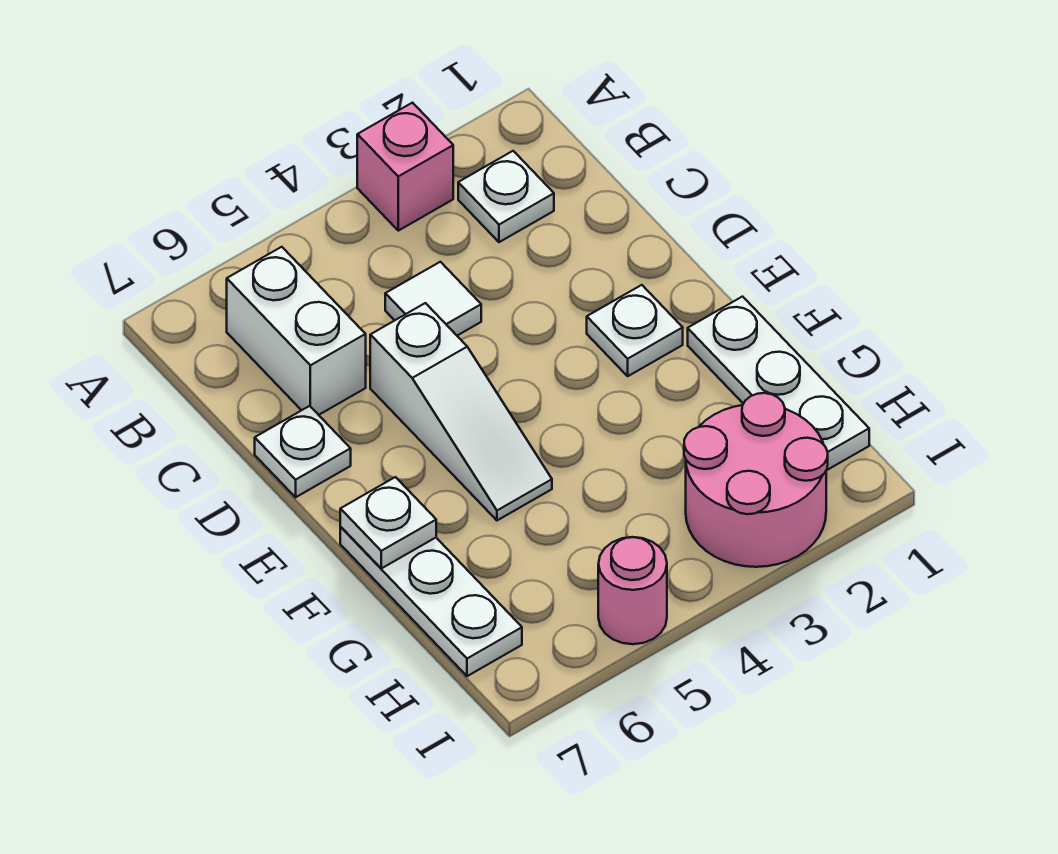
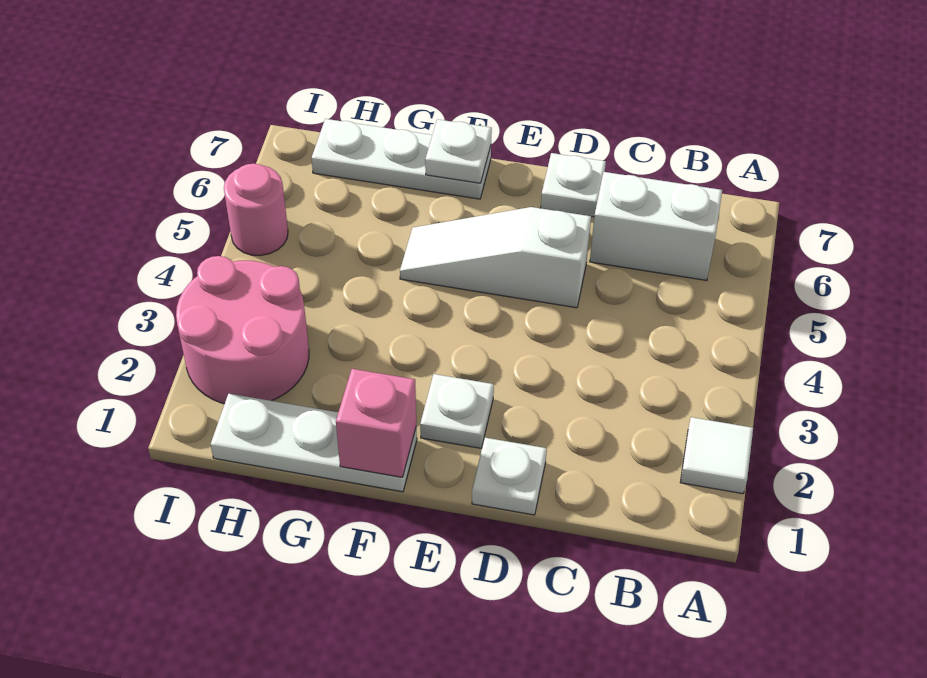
pink brick A3 level 1 -> pink brick F1 level 2
white plate B2 level 1 -> white plate D1 level 1
white tile C4 level 1 -> white tile A2 level 1

